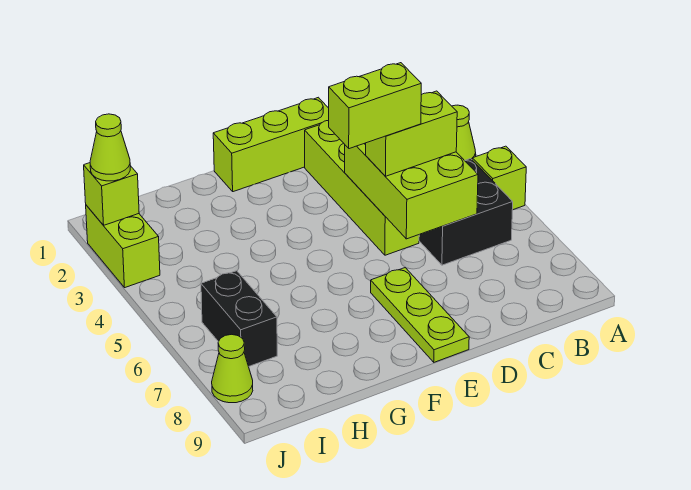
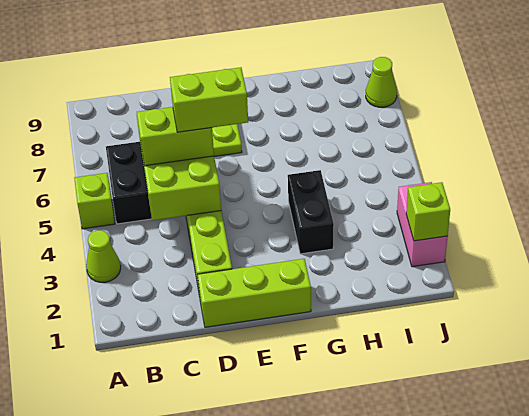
black brick I6:I7 level 1 -> black brick G3:G4 level 1
lime brick J2:J3 level 1 -> pink brick J2:J3 level 1
lime cone J2 level 3 -> none

